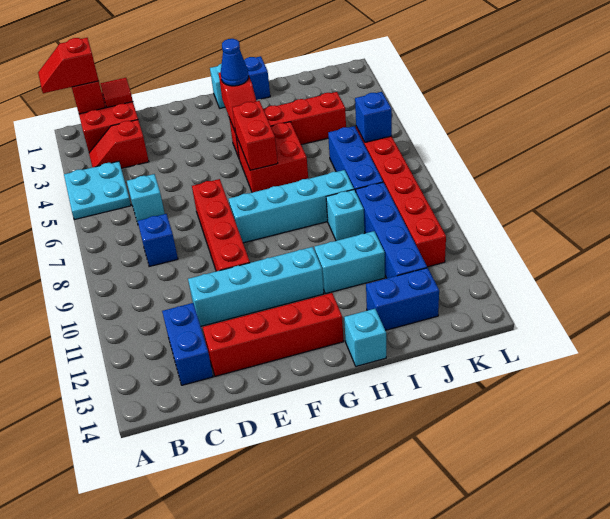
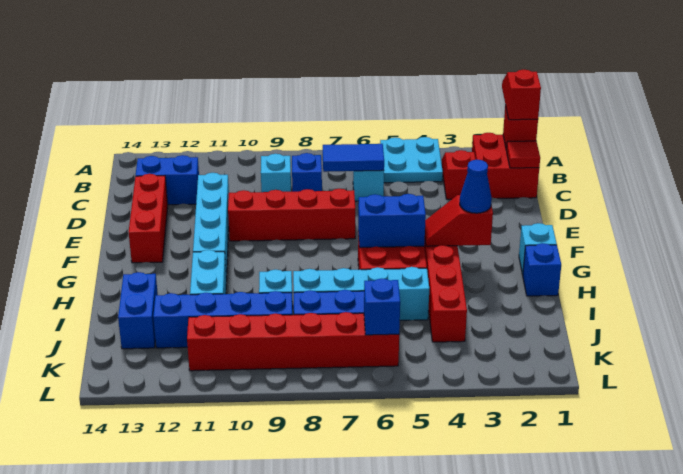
none -> blue tile C6:C7 level 2
red brick D13:G13 level 1 -> red brick D13:F13 level 1
cyan brick F8:I8 level 1 -> cyan brick I5:I8 level 1
red brick G5:G6 level 2 -> blue brick G5:G6 level 2
cyan brick H14 level 1 -> cyan brick C9 level 1

